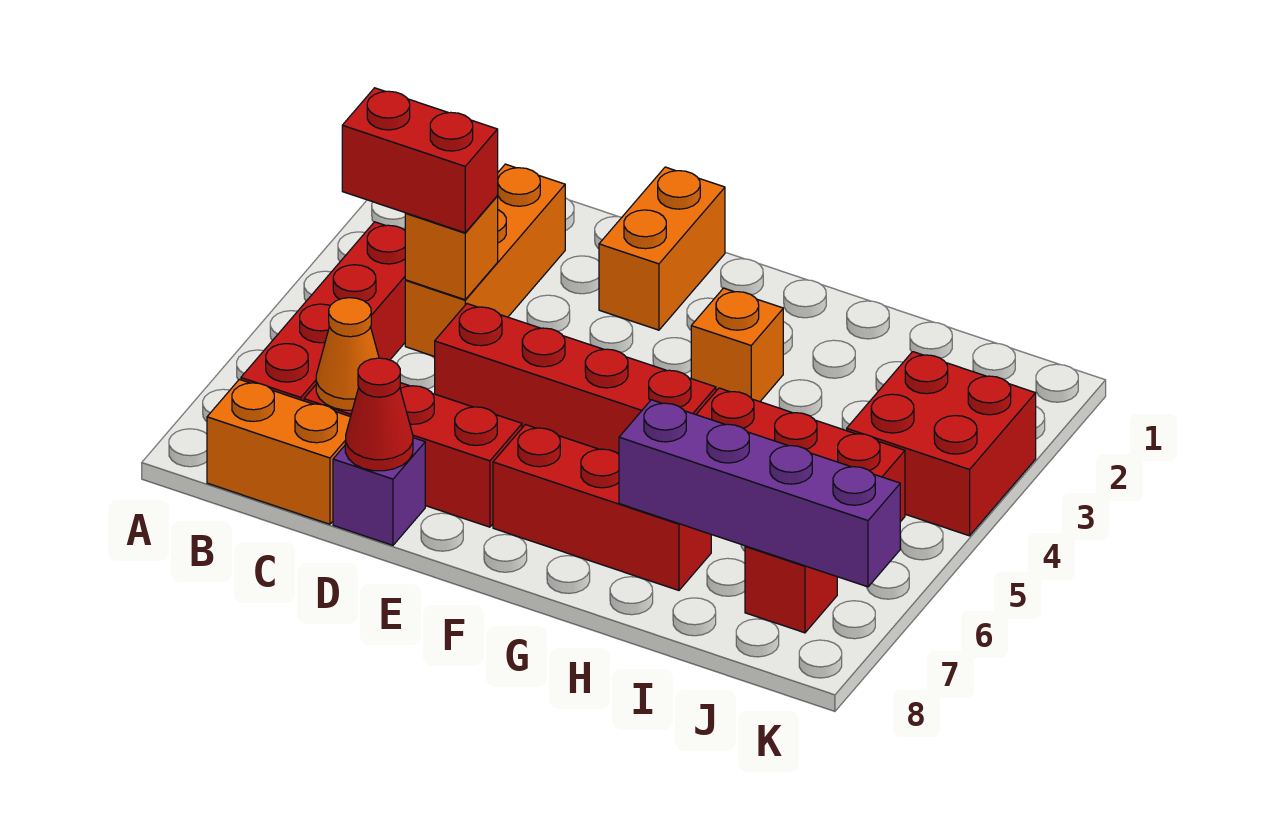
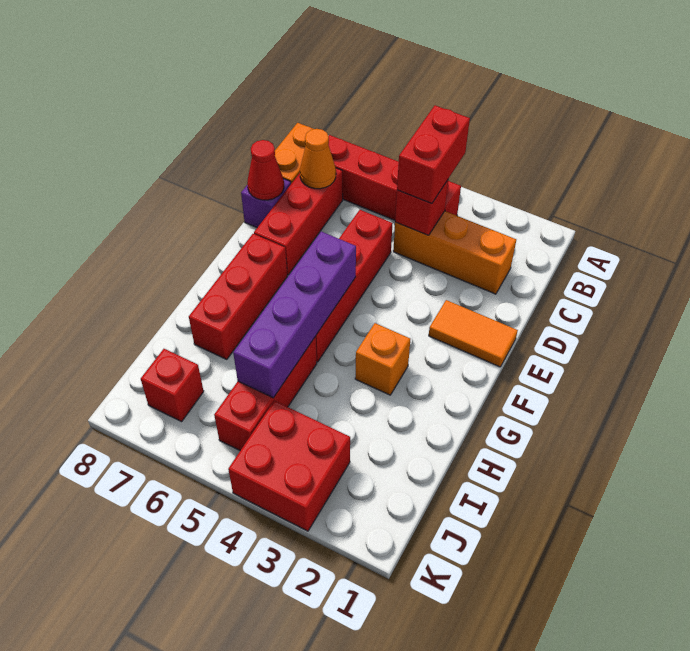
orange brick C4 level 2 -> red brick C4 level 2
orange brick E1:E2 level 1 -> orange tile E1:E2 level 1
purple brick H7:K7 level 2 -> purple brick F5:I5 level 2

